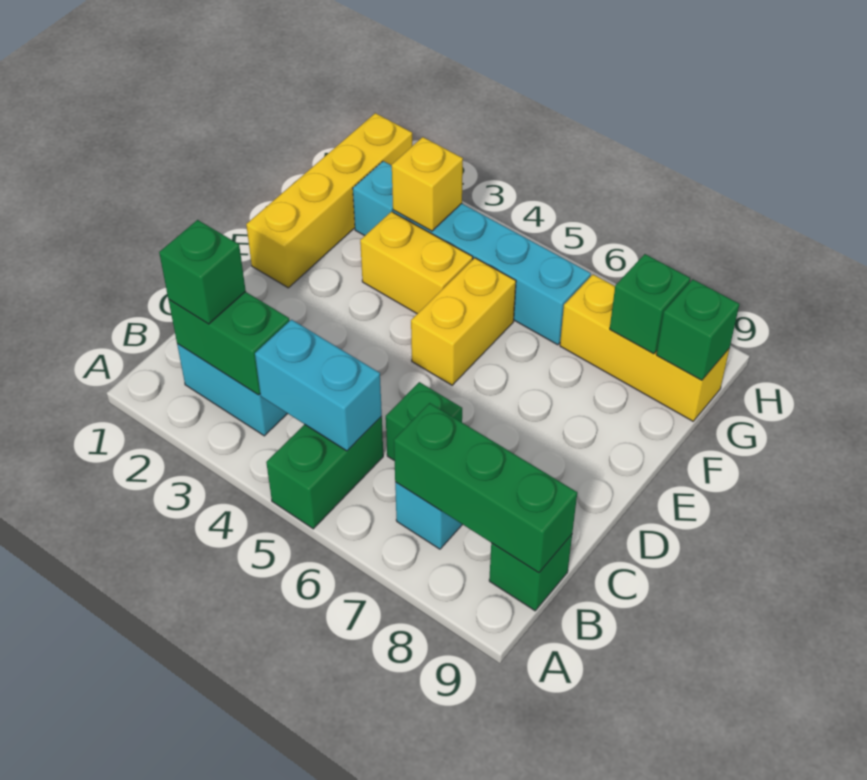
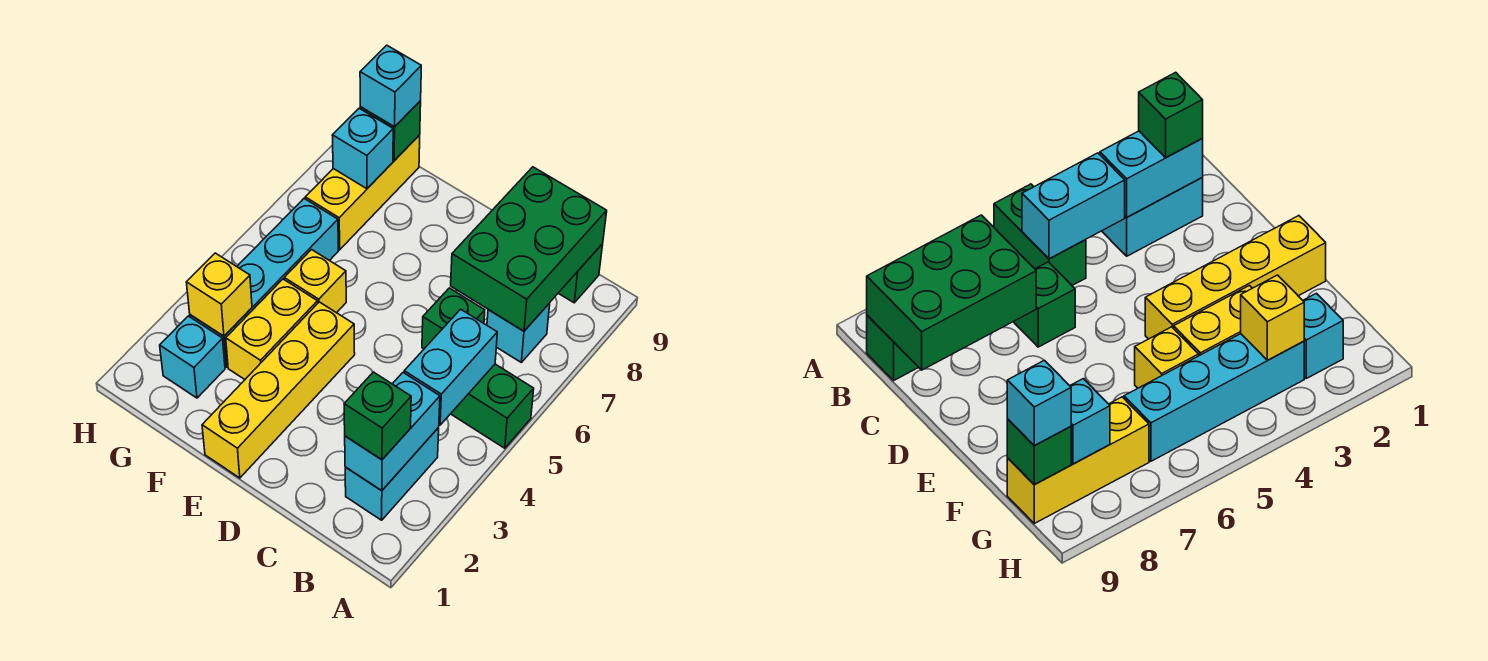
green brick B2:B3 level 2 -> cyan brick B2:B3 level 2
green brick B7:B9 level 2 -> green brick B7:C9 level 2
yellow brick E1:H1 level 1 -> yellow brick E1:E4 level 1
yellow brick E5:F5 level 1 -> yellow brick F5 level 1
green brick G8 level 2 -> cyan brick G8 level 2
none -> cyan brick G9 level 3

